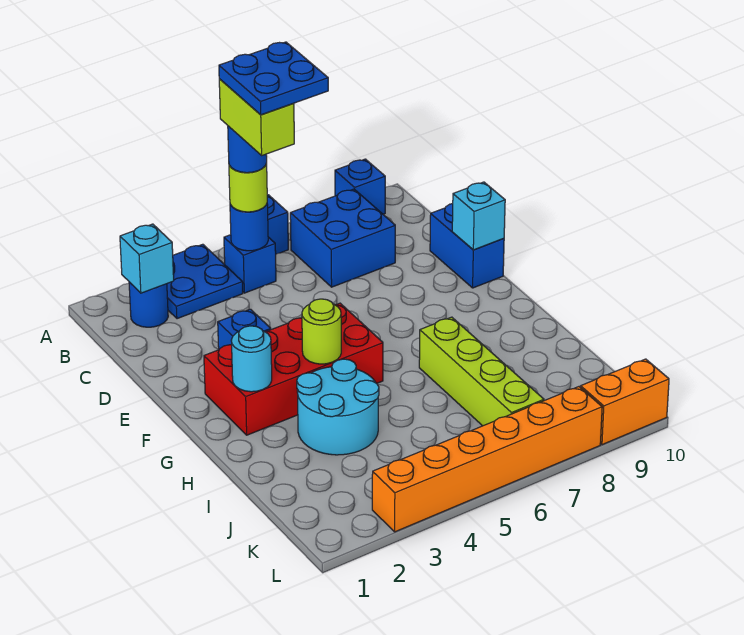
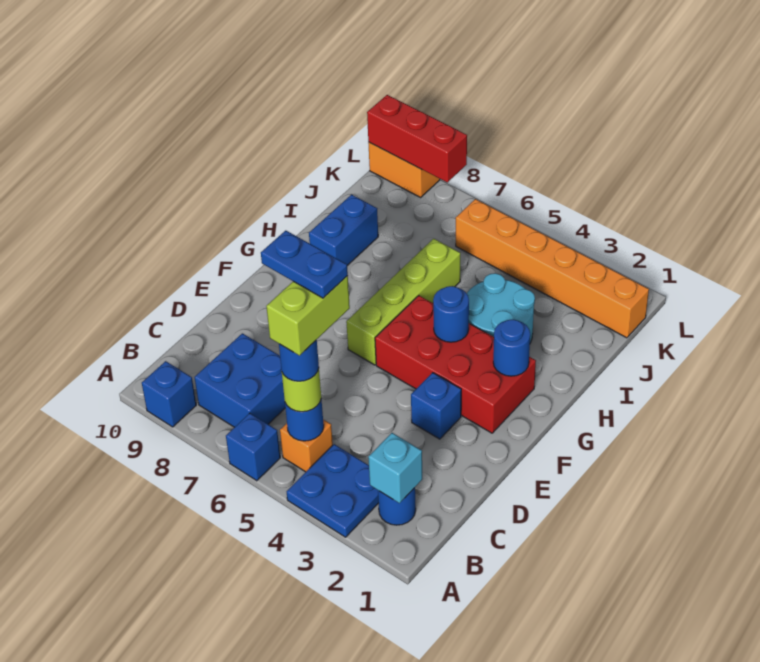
blue brick B5 level 1 -> orange brick B5 level 1
blue plate B5:C6 level 6 -> blue plate C5:C6 level 6
blue brick D10:E10 level 1 -> blue brick H9:I9 level 1
cyan brick E10 level 2 -> none
cyan round brick G2 level 2 -> blue round brick G2 level 2
lime round brick G4 level 2 -> blue round brick G4 level 2
lime brick H7:K7 level 1 -> lime brick F6:I6 level 1
orange brick L3:L8 level 1 -> orange brick K1:K6 level 1
none -> red brick L8:L10 level 2

